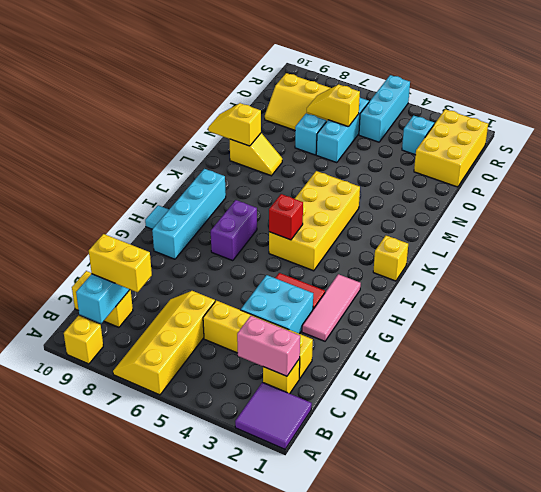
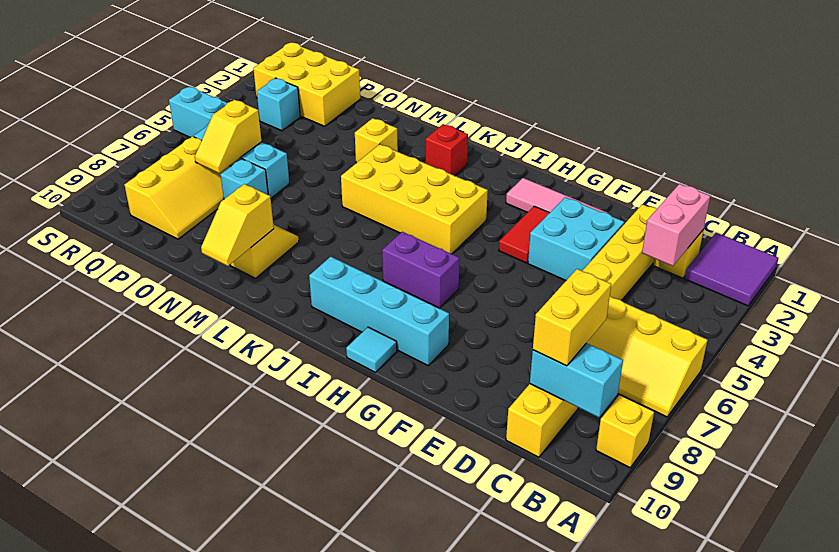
red brick I5 level 2 -> red brick K2 level 1
yellow brick J1 level 1 -> yellow brick M3 level 1

